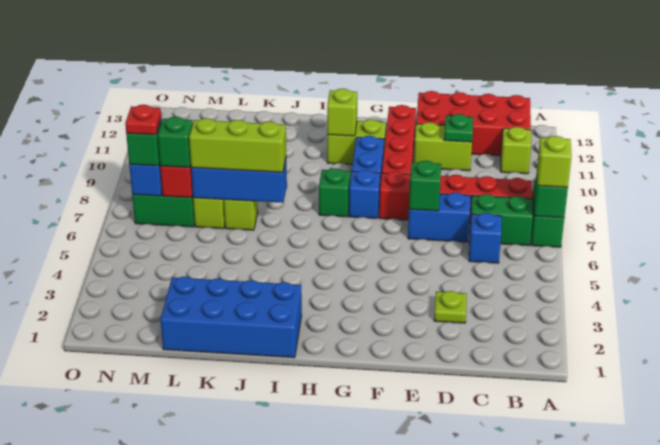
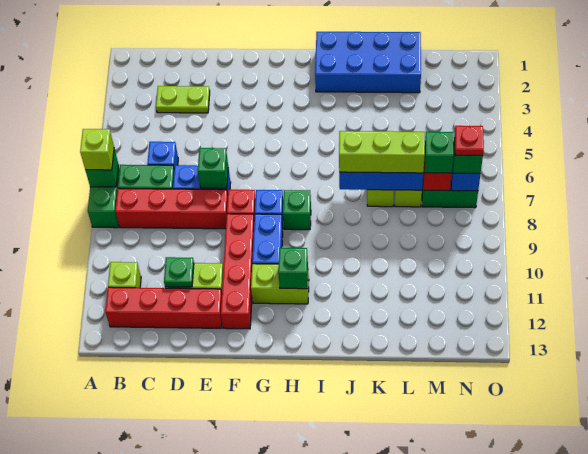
red brick B12:E13 level 1 -> red brick B12:E12 level 1
lime plate D3 level 1 -> lime plate C3:D3 level 1
lime brick H11 level 2 -> green brick H11 level 2

